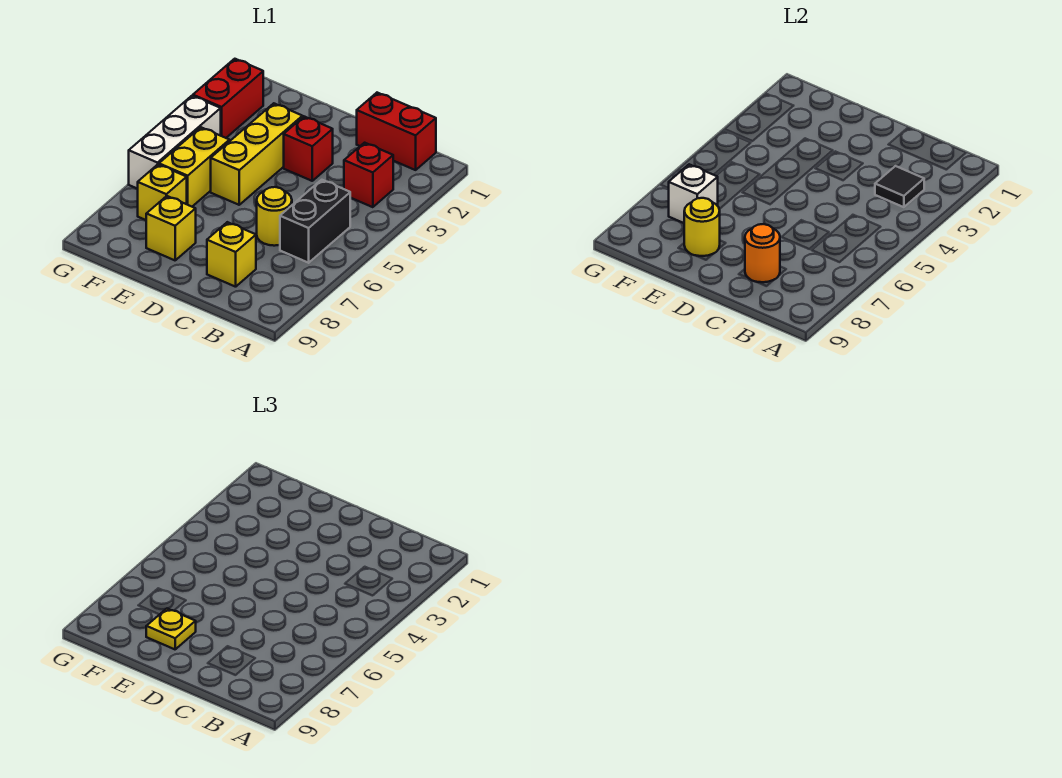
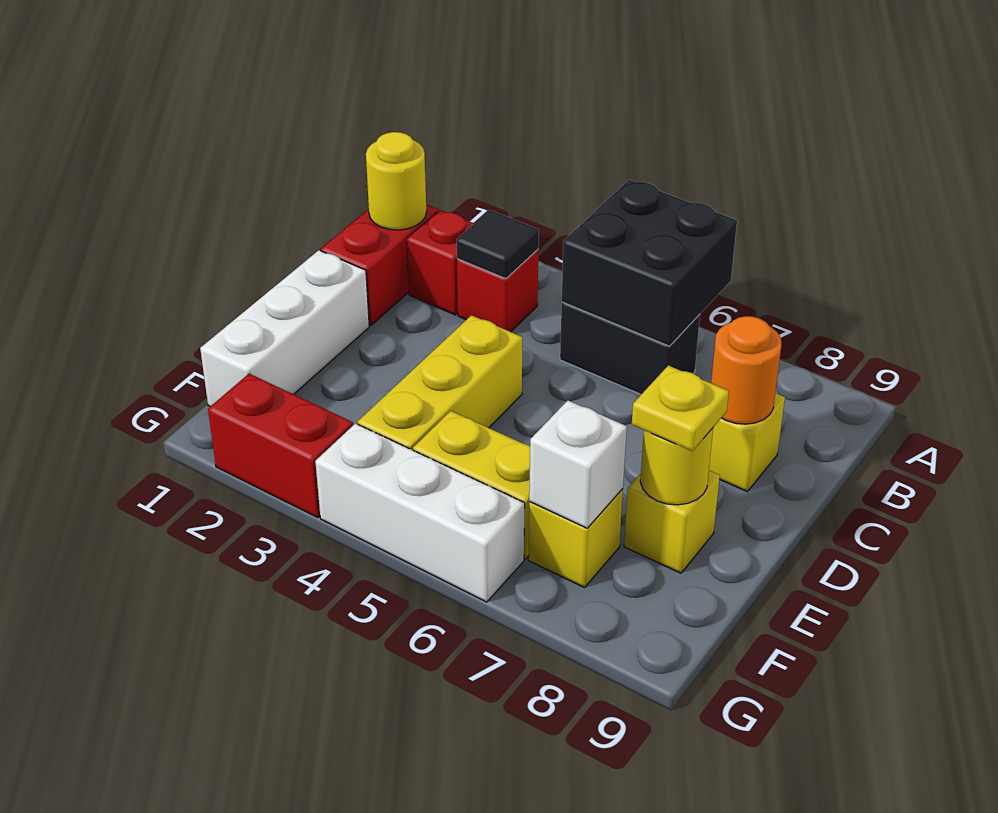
none -> black brick A5:B6 level 2
yellow round brick C6 level 1 -> yellow round brick B1 level 2
none -> white brick D1:F1 level 1
red brick D3 level 1 -> red brick B2 level 1
yellow brick E3:E5 level 1 -> yellow brick D4:F4 level 1

